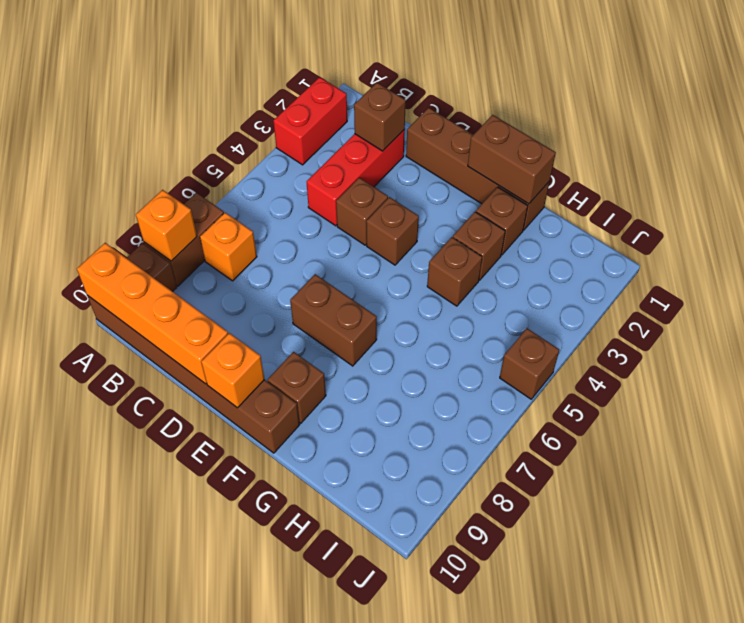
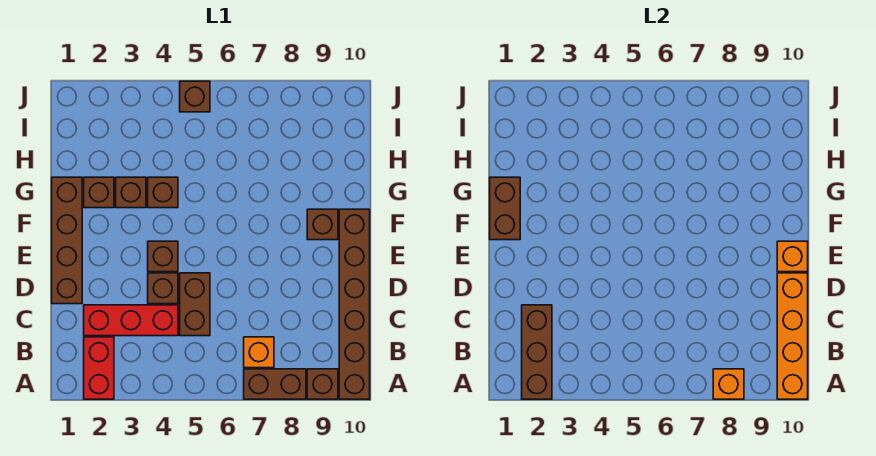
red brick A2:A3 level 1 -> red brick A2:B2 level 1
brown brick C2 level 2 -> brown brick A2:C2 level 2
brown brick E7:F7 level 1 -> brown brick C5:D5 level 1

